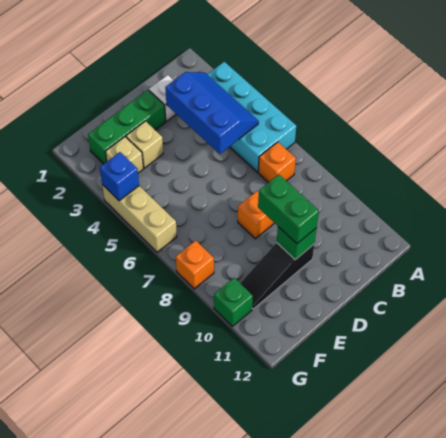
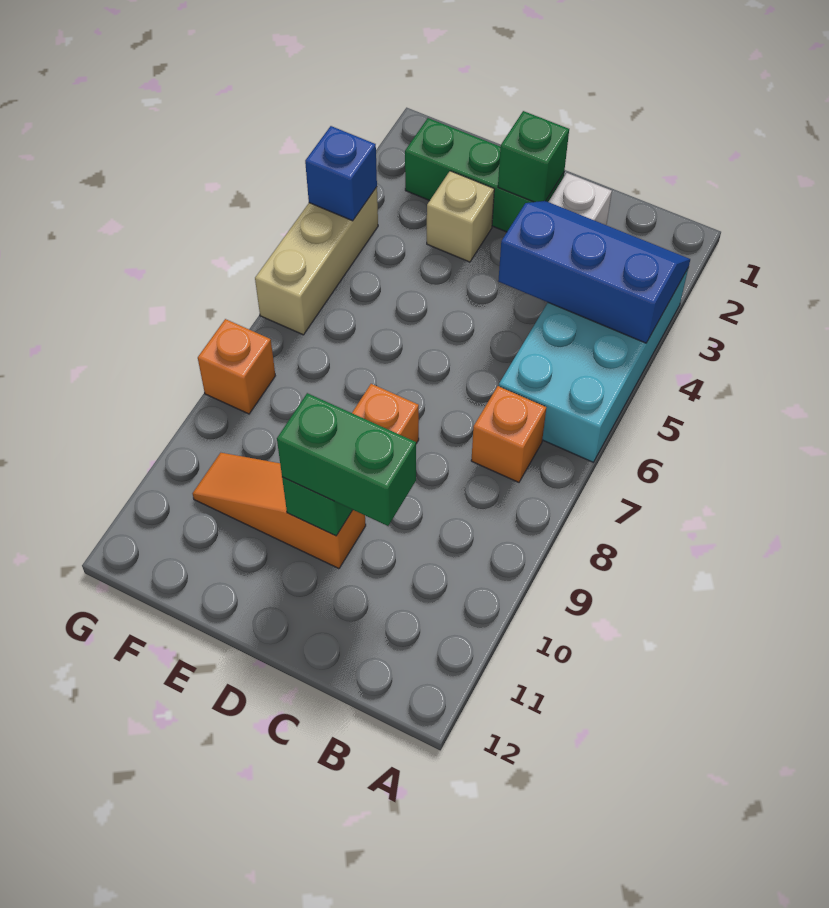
blue slope B3:C5 level 2 top C -> blue slope A3:C4 level 2 top 4
green brick D9:D10 level 3 -> green brick C10:D10 level 3
black slope D10:F10 level 1 top D -> orange slope D10:F10 level 1 top D
tan brick F3 level 1 -> none
green brick G10 level 1 -> green brick D2 level 2

